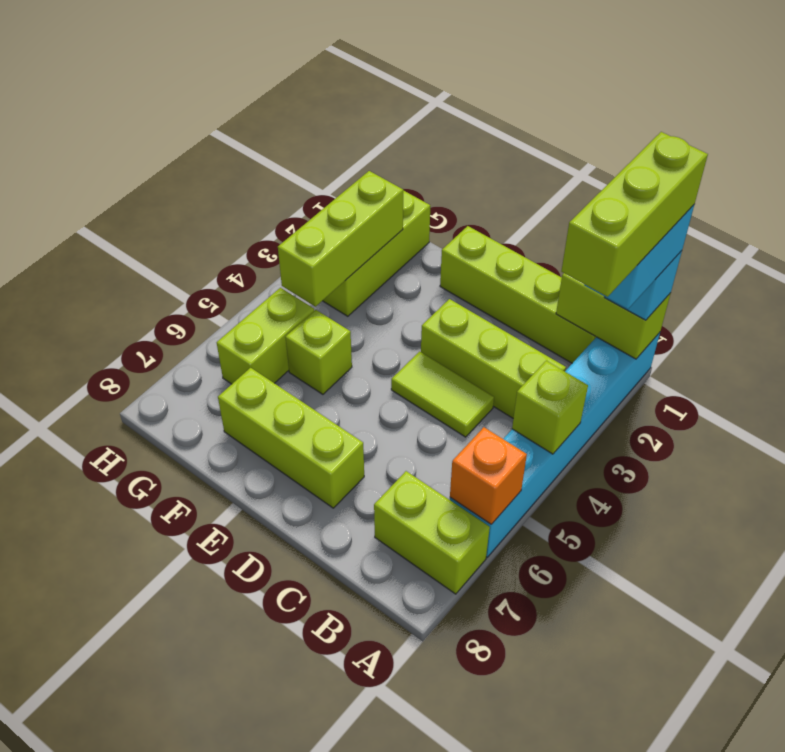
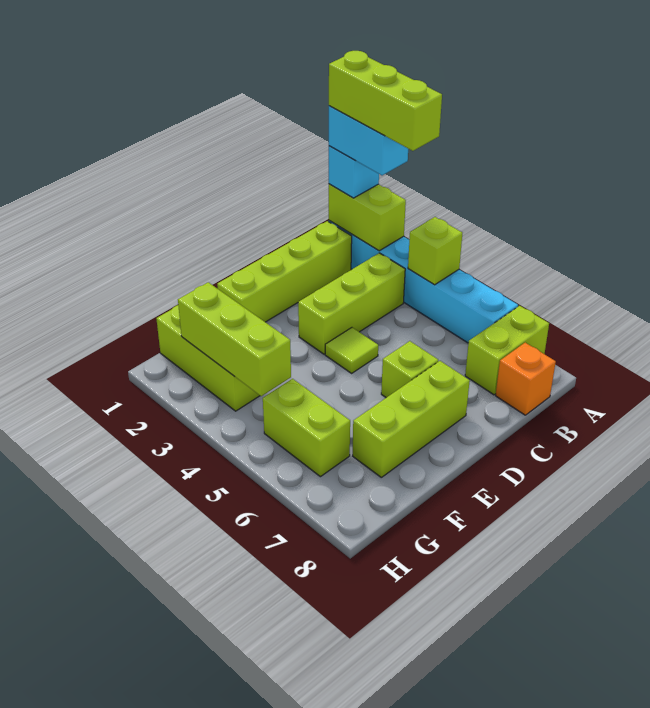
lime brick A1:B1 level 2 -> lime brick A1:A2 level 2
orange brick A6 level 2 -> orange brick B8 level 1
lime tile C4:D4 level 1 -> lime tile D4 level 1
lime brick F5 level 1 -> lime brick D6 level 1

